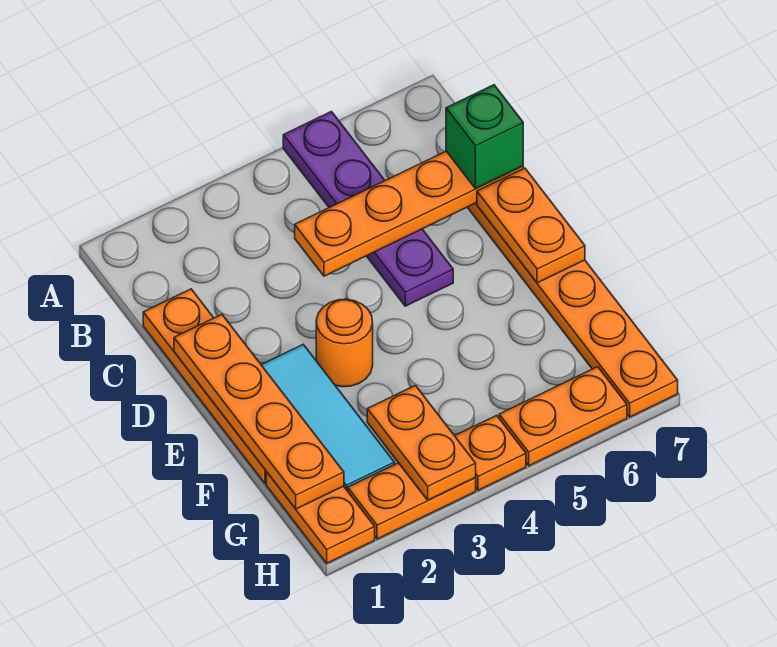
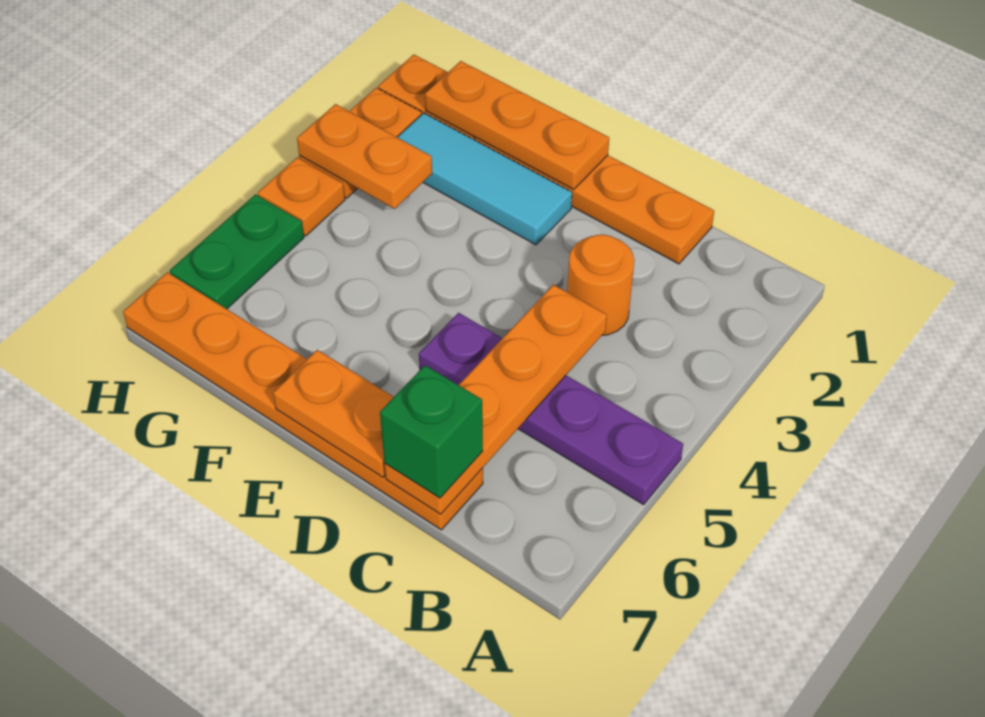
orange plate D1:G1 level 2 -> orange plate E1:G1 level 2
orange round brick E3 level 1 -> orange round brick C3 level 1
orange plate H5:H6 level 1 -> green plate H5:H6 level 1

